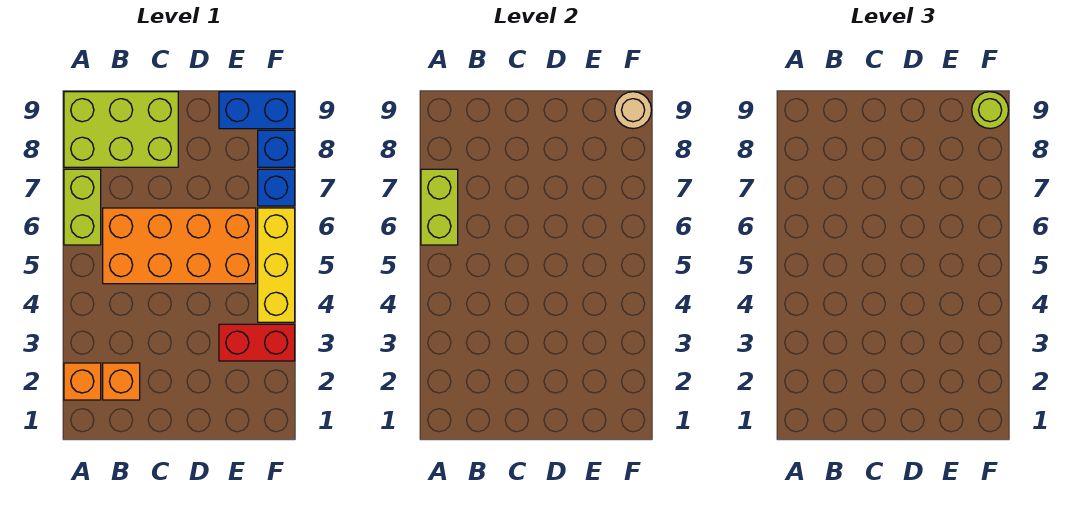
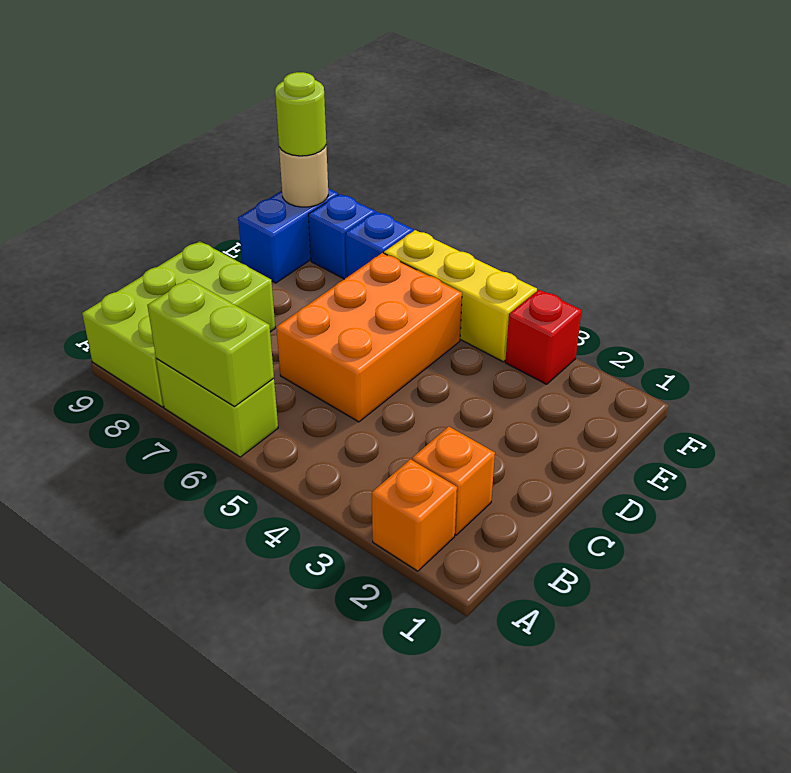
orange brick B5:E6 level 1 -> orange brick C5:E6 level 1
red brick E3:F3 level 1 -> red brick F3 level 1

